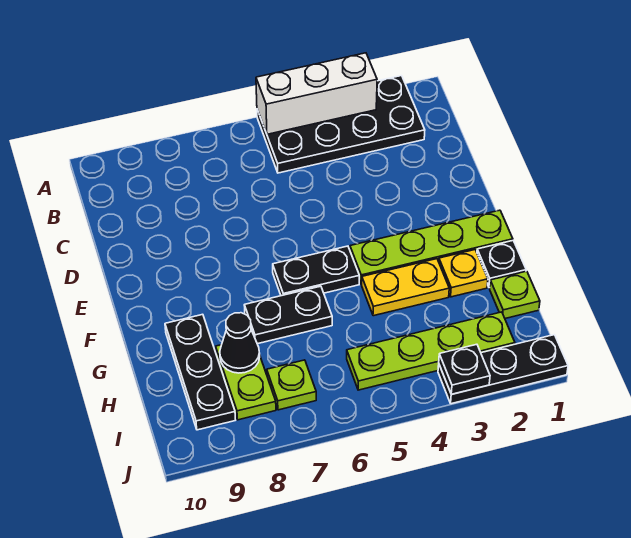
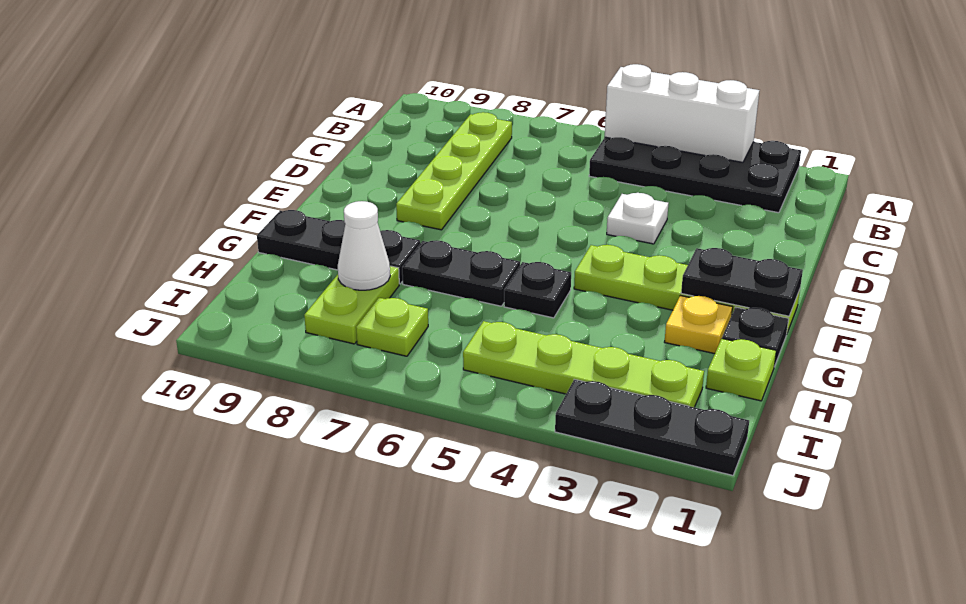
none -> lime plate B8:E8 level 1
none -> white plate D4 level 1
black plate F5:F6 level 1 -> black plate F1:F2 level 2
yellow plate G3:G4 level 1 -> none
black plate G9:I9 level 1 -> black plate G8:G10 level 1
black cone H8 level 2 -> white cone H8 level 2
black plate J3 level 2 -> black plate G5 level 1

